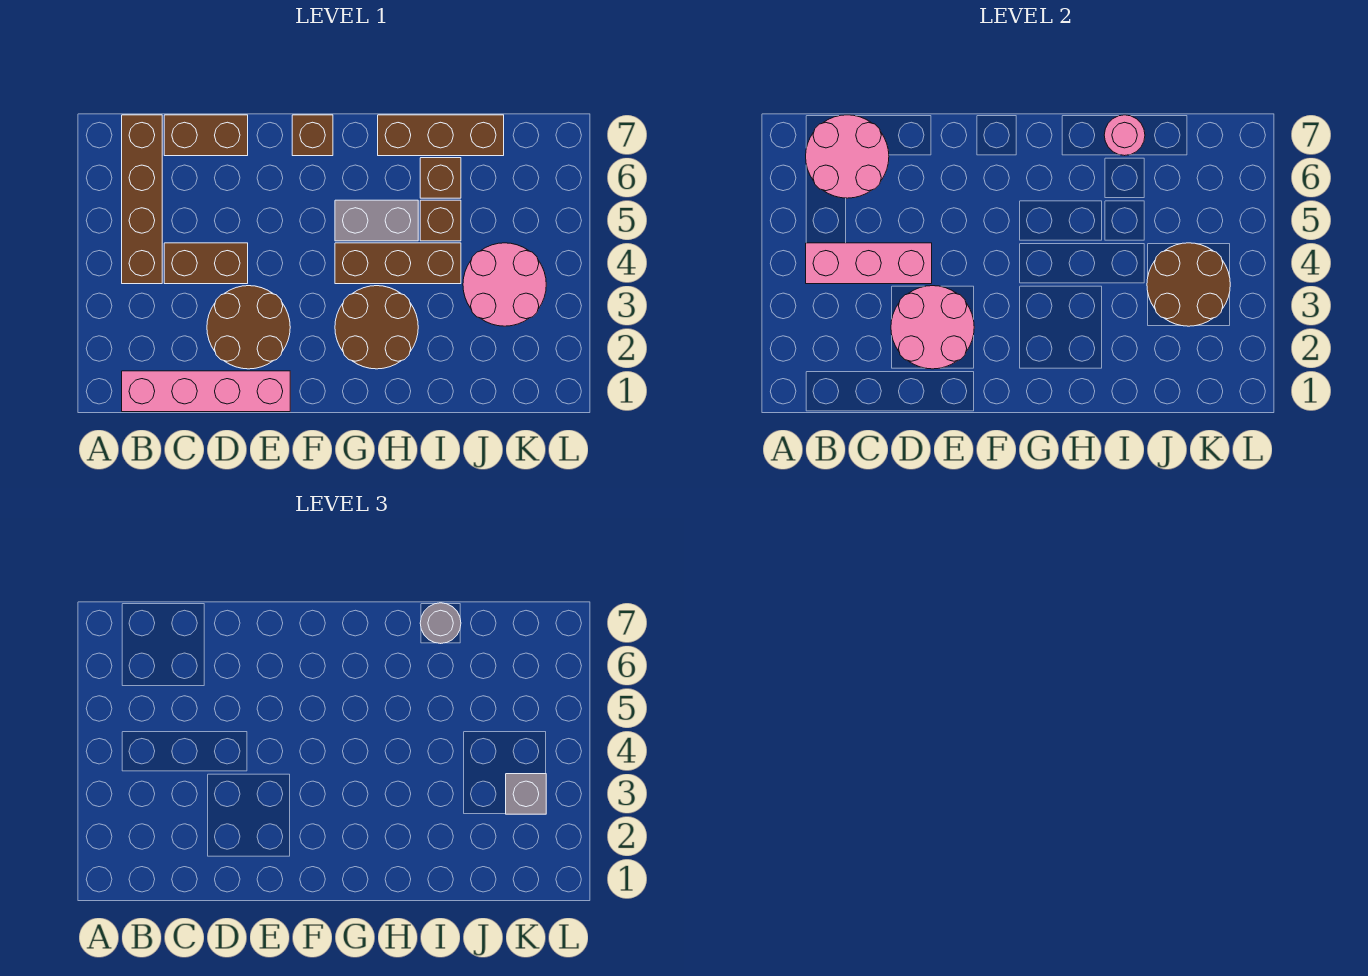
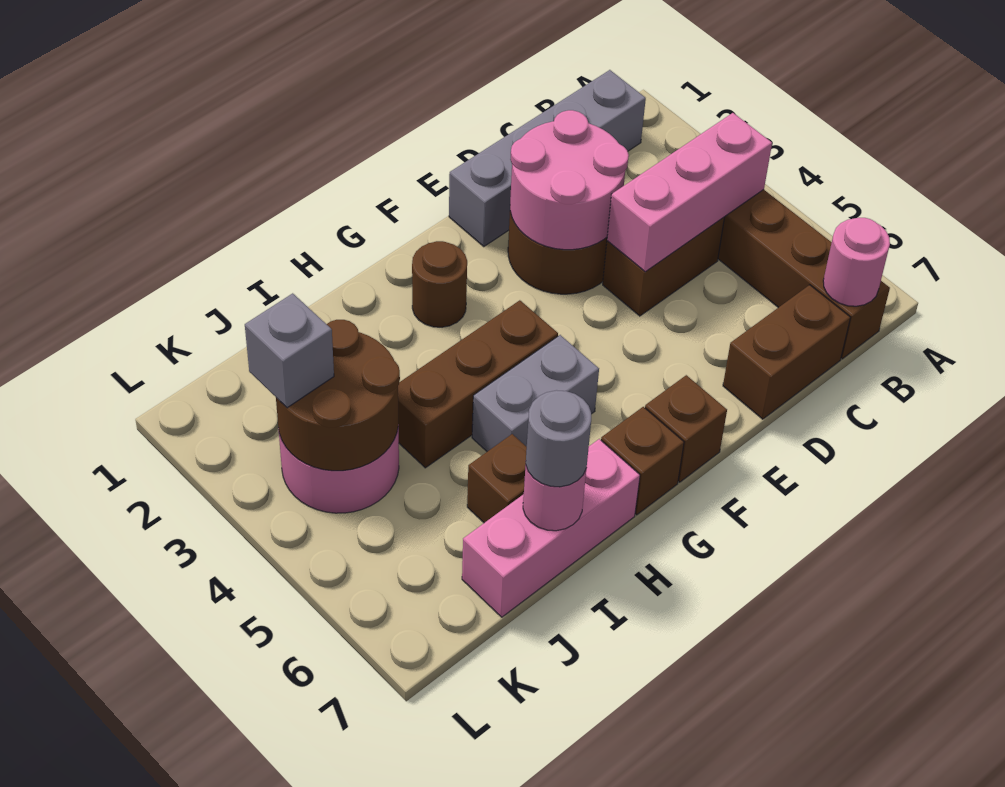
pink brick B1:E1 level 1 -> grey brick B1:E1 level 1
pink round brick B6:C7 level 2 -> pink round brick B7 level 2
brown round brick G2:H3 level 1 -> brown round brick G2 level 1
brown brick H7:J7 level 1 -> pink brick H7:J7 level 1
brown brick I5 level 1 -> brown brick G7 level 1

